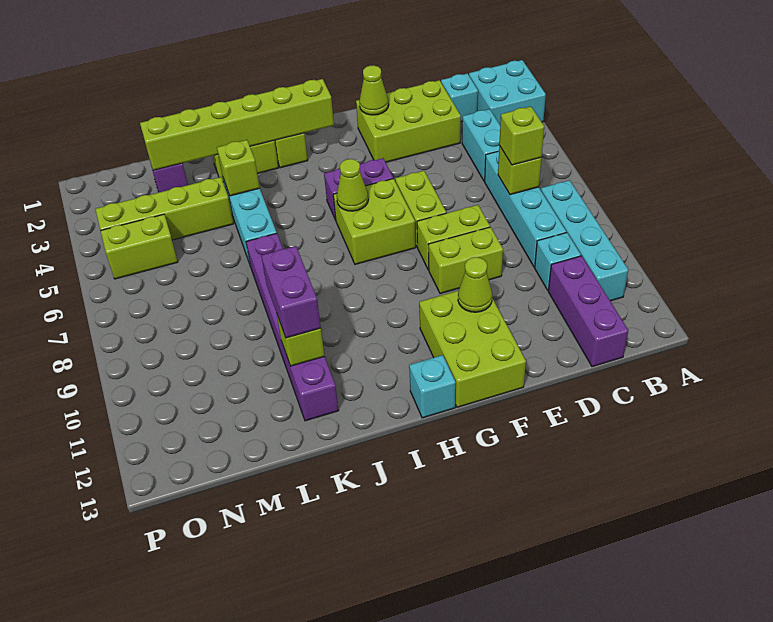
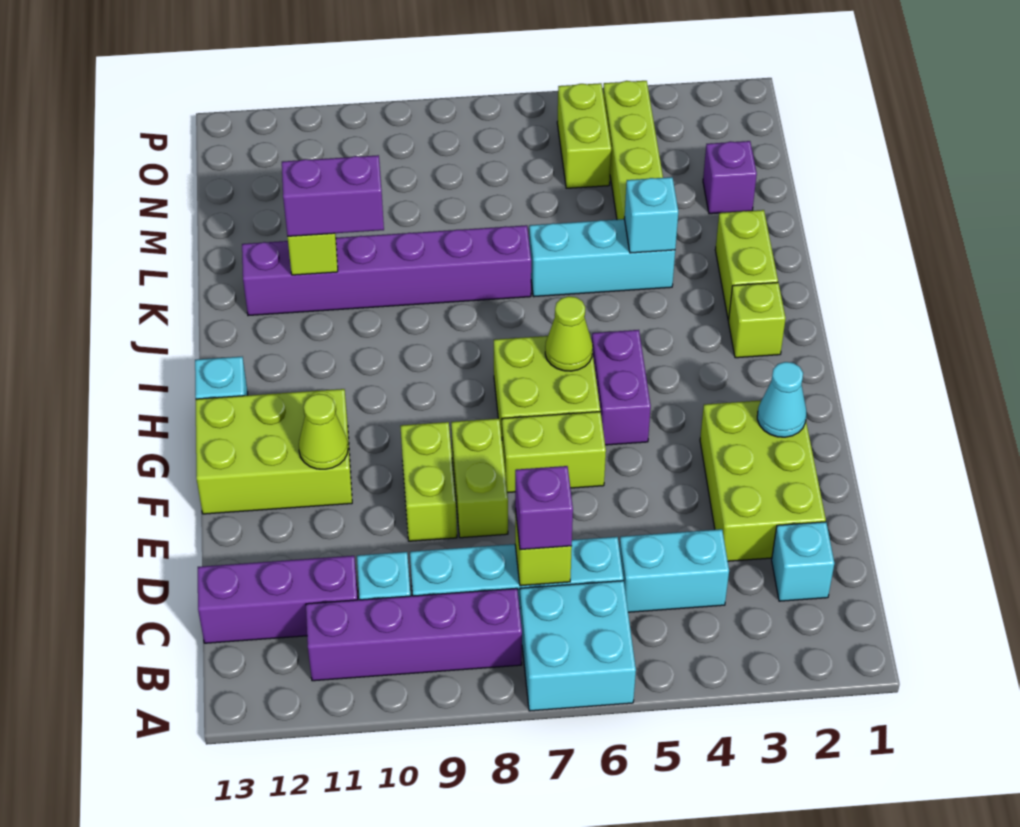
cyan brick A2:B3 level 1 -> cyan brick A6:B7 level 1
cyan brick B8:B11 level 1 -> purple brick B8:B11 level 1
lime brick C7 level 3 -> purple brick C7 level 3
lime cone F2 level 2 -> cyan cone F2 level 2
lime brick H2:M2 level 2 -> none
lime brick K4 level 2 -> cyan brick K4 level 2

